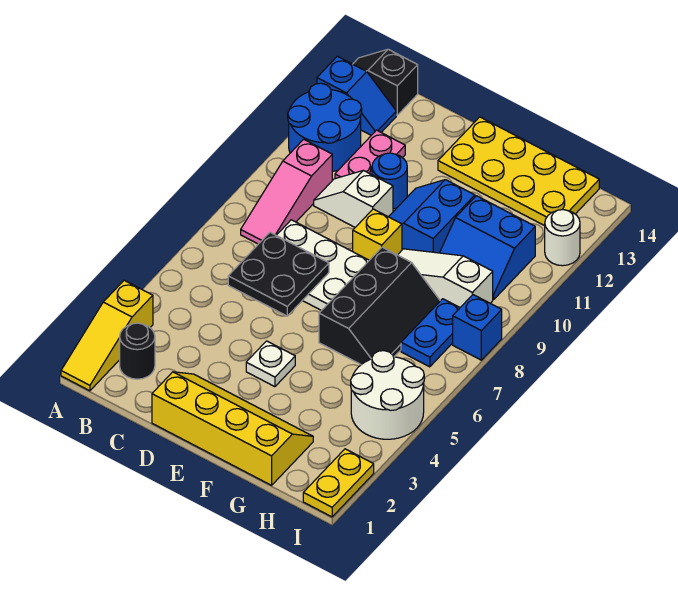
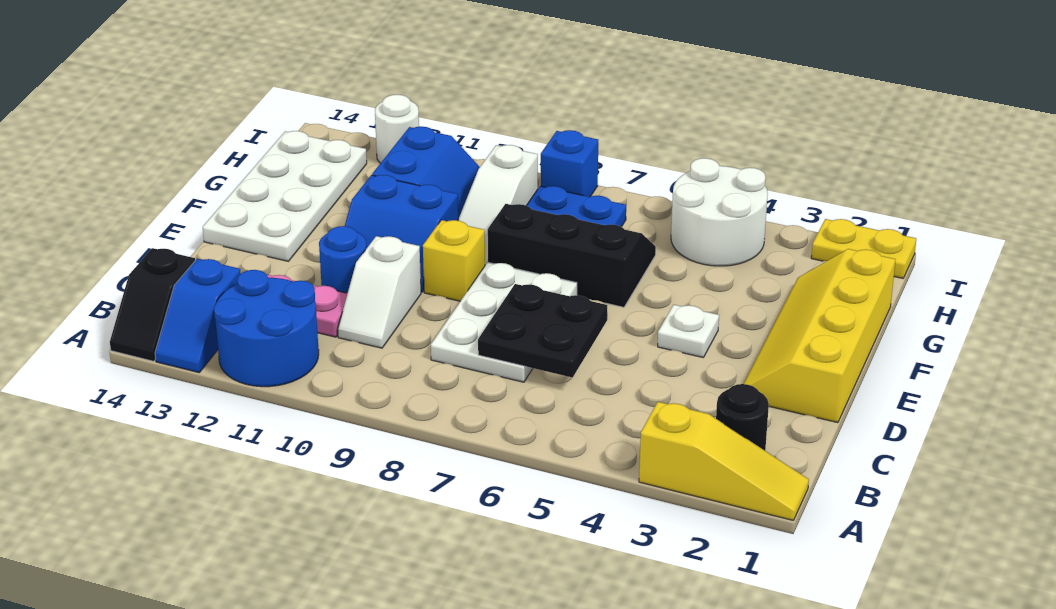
blue slope A13:B13 level 1 top A -> blue slope A13:B13 level 1 top B
pink slope B8:B10 level 1 top 10 -> none
yellow plate E13:H14 level 1 -> white plate E13:H14 level 1

